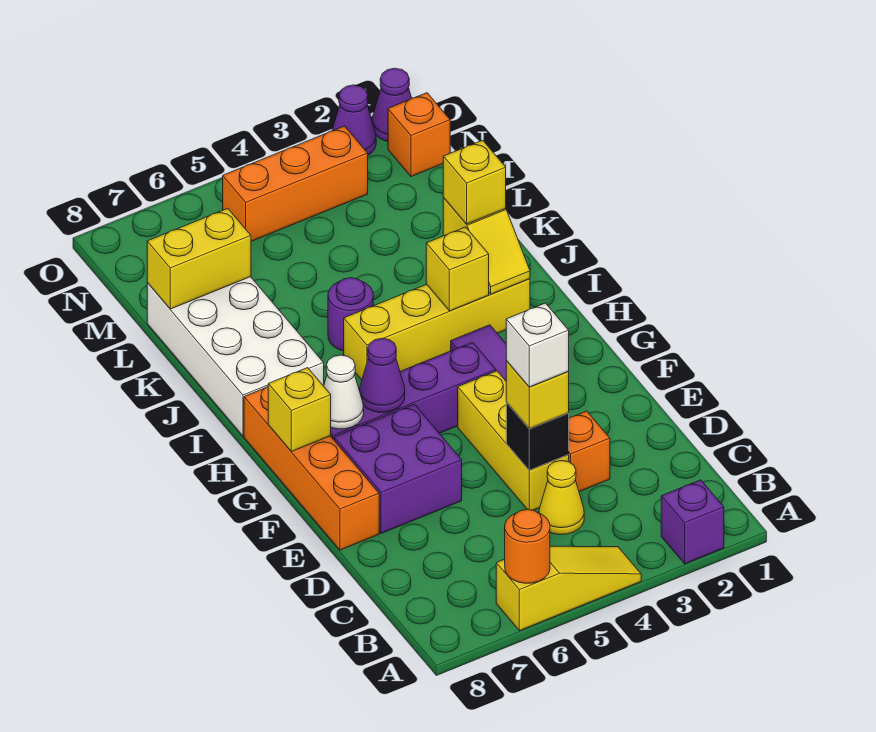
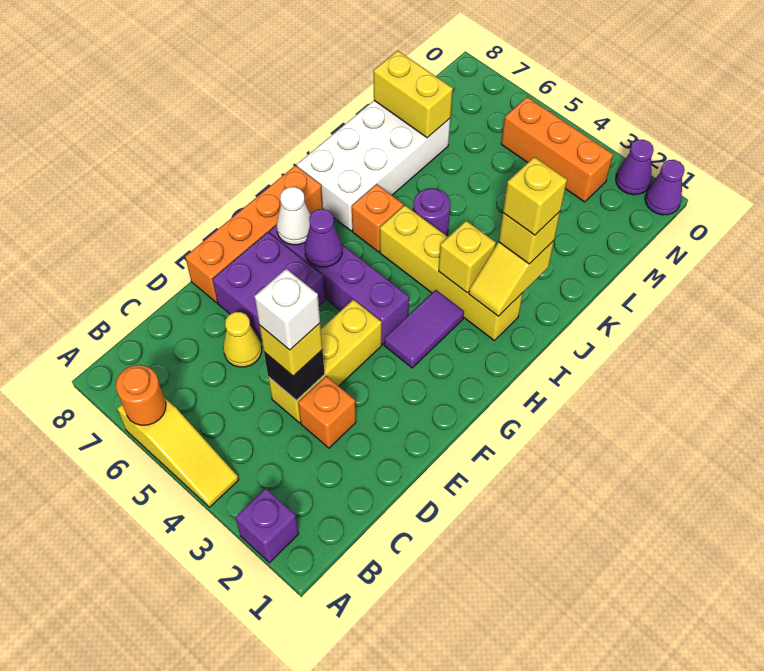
yellow cone C4 level 1 -> yellow cone D6 level 1
yellow brick G8 level 2 -> yellow brick J2 level 4
orange brick N1 level 1 -> orange brick I6 level 1

